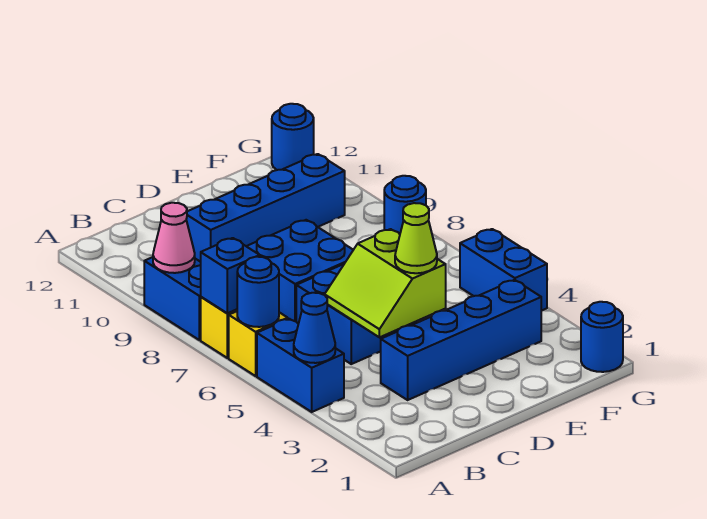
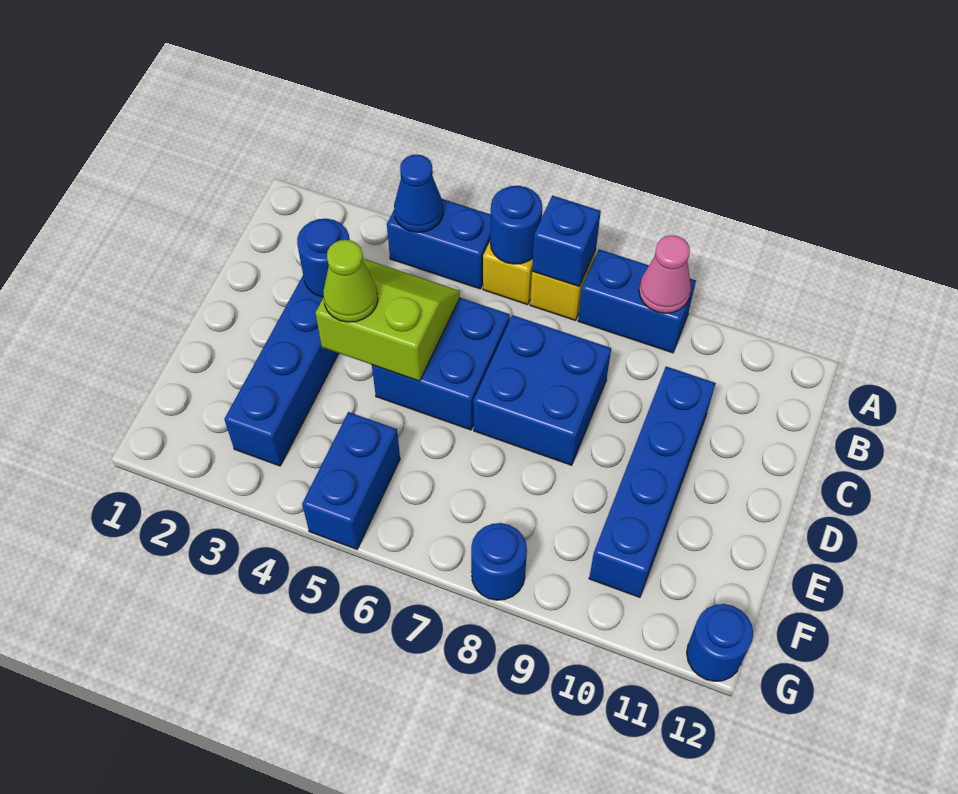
blue round brick G1 level 1 -> blue round brick C3 level 2
blue brick G4:G5 level 1 -> blue brick F5:G5 level 1

